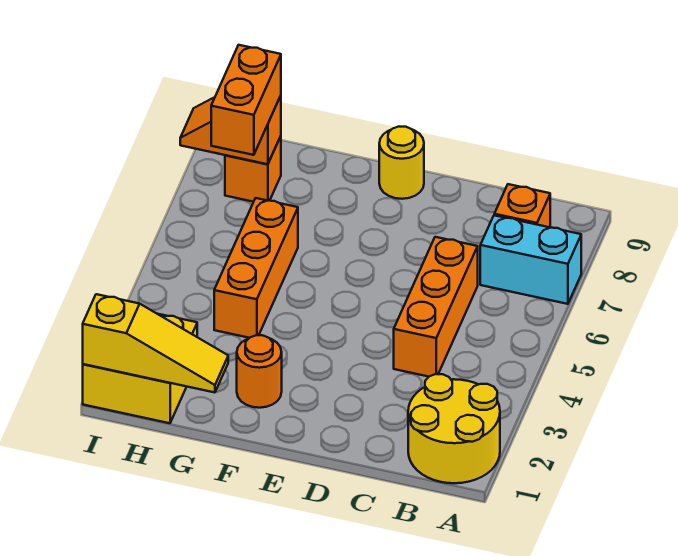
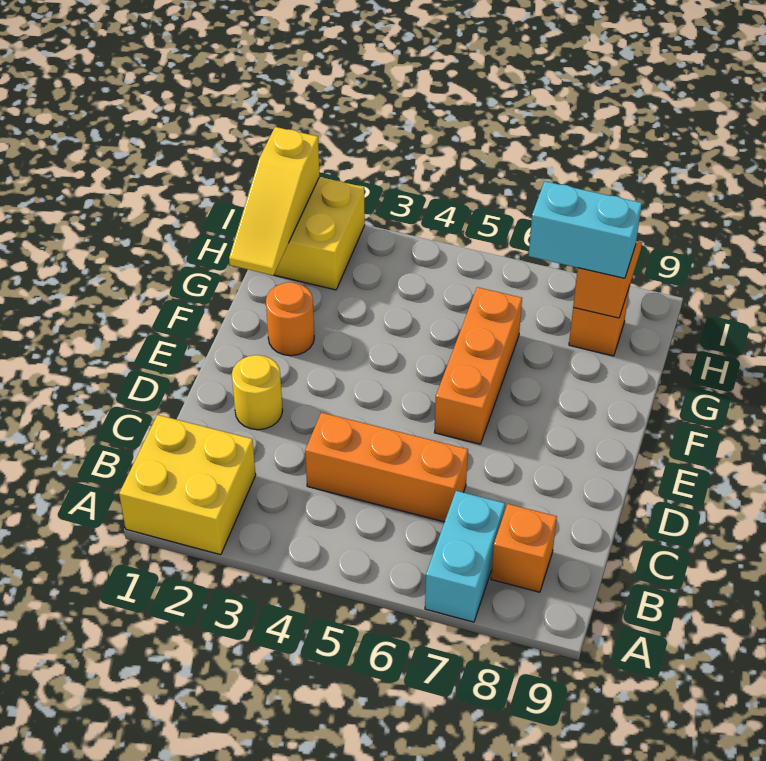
yellow round brick A1:B2 level 1 -> yellow brick A1:B2 level 1
yellow round brick E9 level 1 -> yellow round brick D2 level 1
orange brick G4:G6 level 1 -> orange brick E6:G6 level 1
orange brick H7:H8 level 3 -> cyan brick H7:H8 level 3

